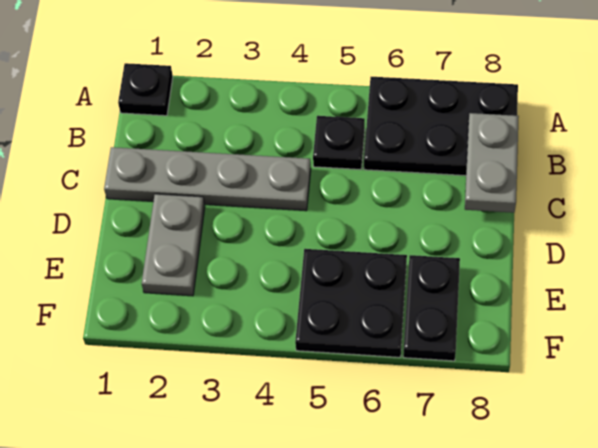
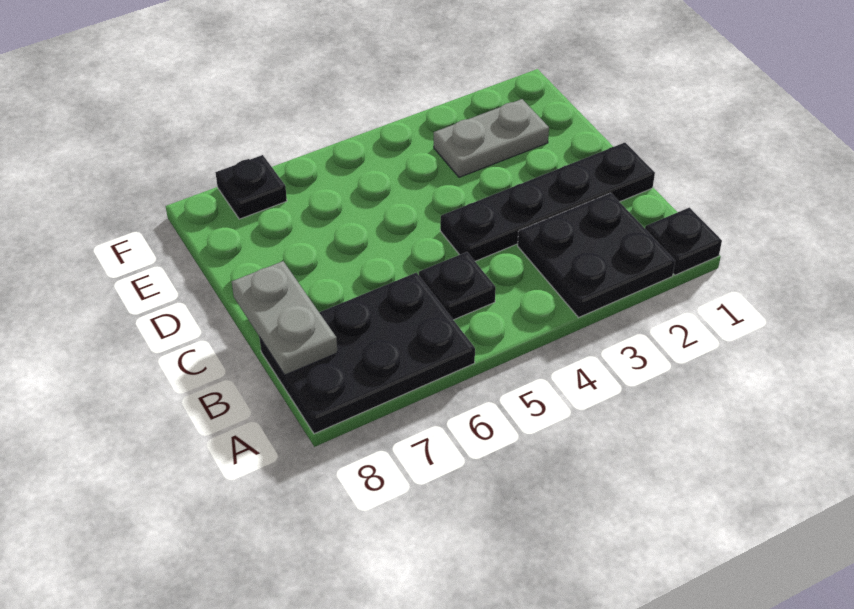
grey plate C1:C4 level 1 -> black plate C1:C4 level 1
grey plate D2:E2 level 1 -> grey plate E2:E3 level 1
black plate E5:F6 level 1 -> black plate A2:B3 level 1
black plate E7:F7 level 1 -> black plate F7 level 1

